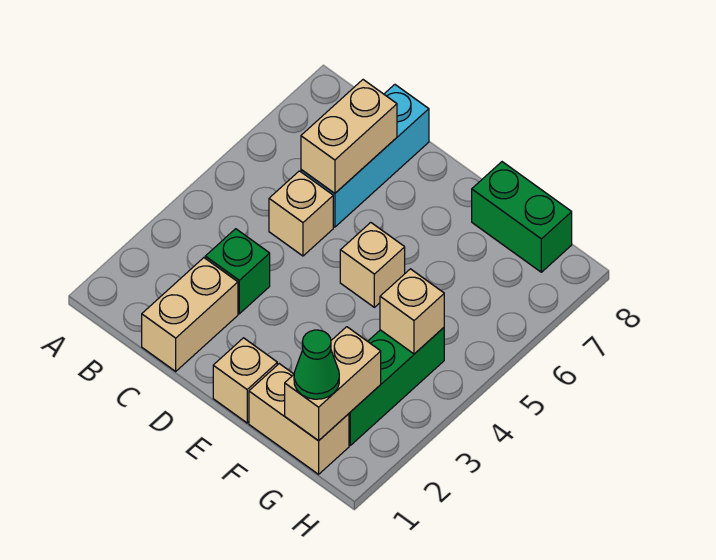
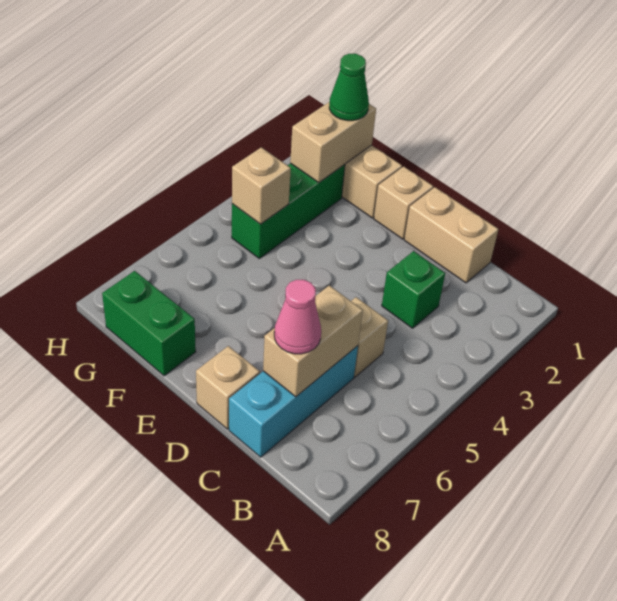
tan brick C1:C2 level 1 -> tan brick C1:D1 level 1
none -> pink cone C7 level 3
tan brick E5 level 1 -> tan brick D8 level 1

